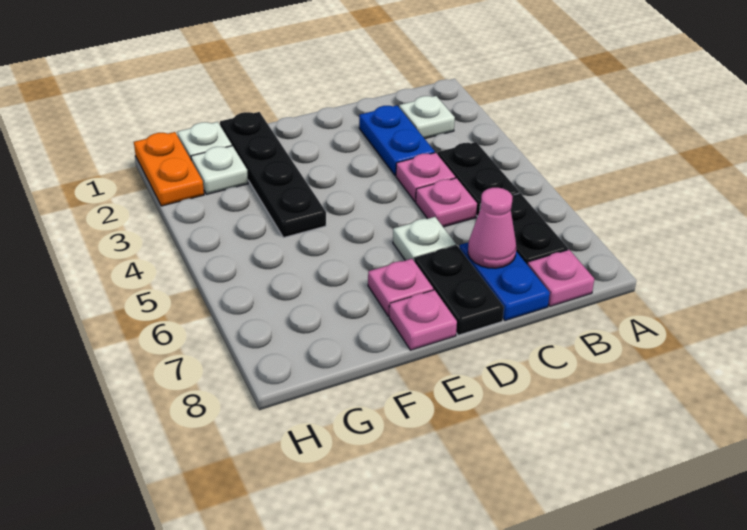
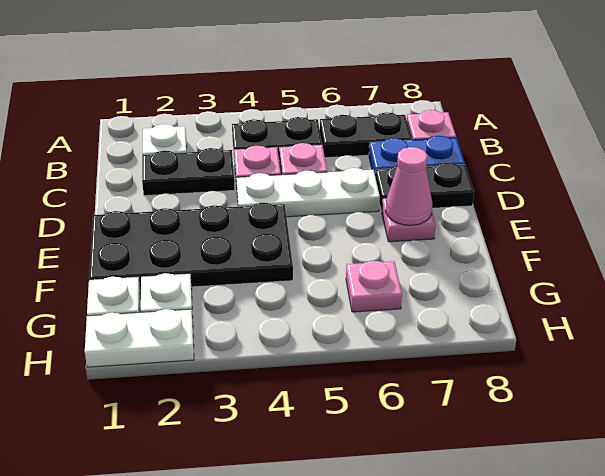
blue plate C2:C3 level 1 -> black plate C2:C3 level 1
pink cone C7 level 2 -> pink cone E7 level 2
white plate D6 level 1 -> white plate D4:D6 level 1
pink plate E8 level 1 -> pink plate G6 level 1
black plate F1:F4 level 1 -> black plate E1:F4 level 1
orange plate H1:H2 level 1 -> white plate H1:H2 level 1

